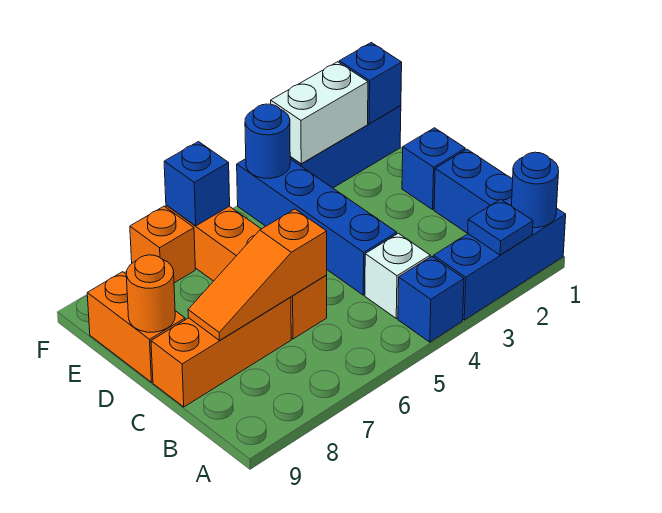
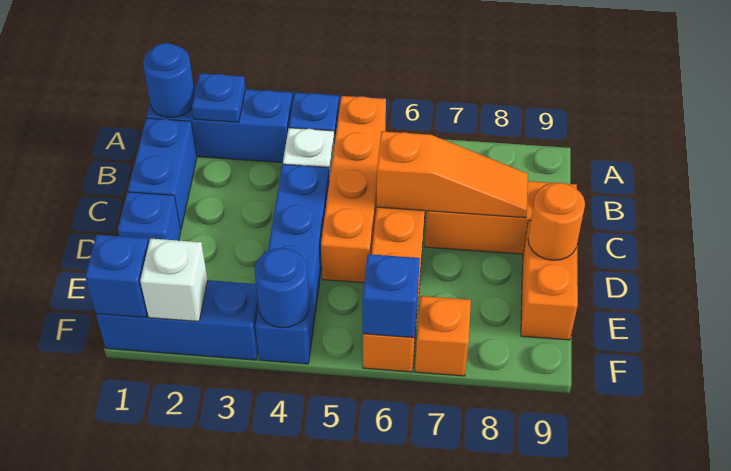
none -> orange brick A5:D5 level 1
white brick F2:F3 level 2 -> white brick F2 level 2

